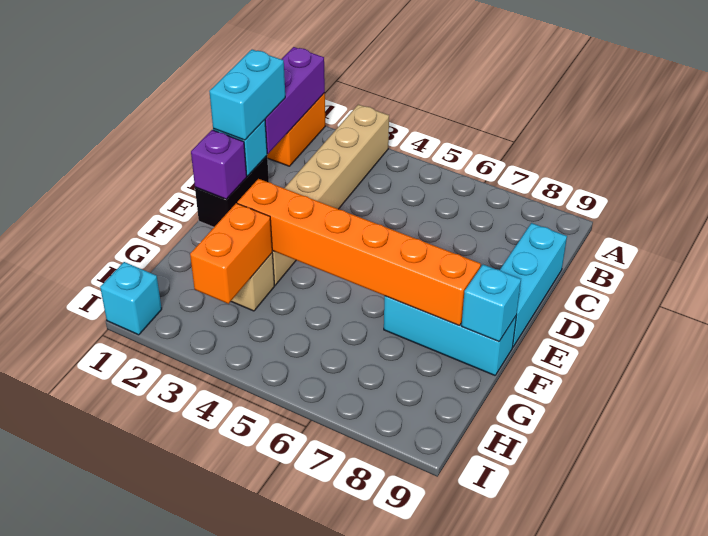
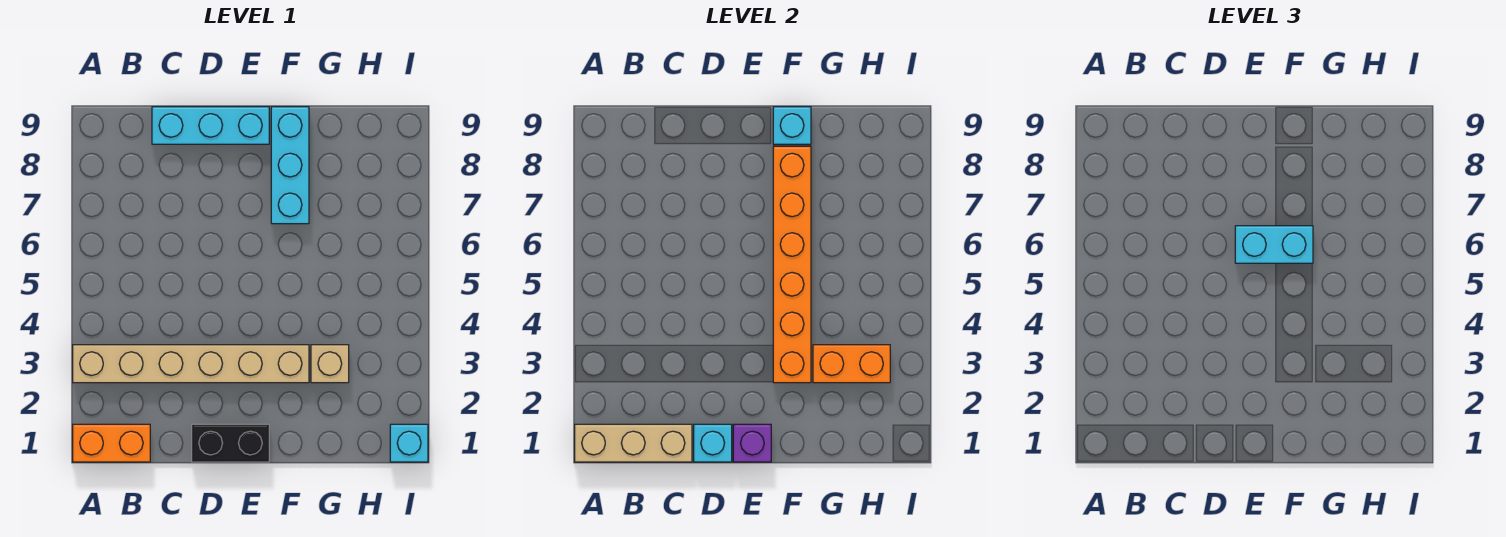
purple brick A1:C1 level 2 -> tan brick A1:C1 level 2
cyan brick C1:D1 level 3 -> cyan brick E6:F6 level 3

